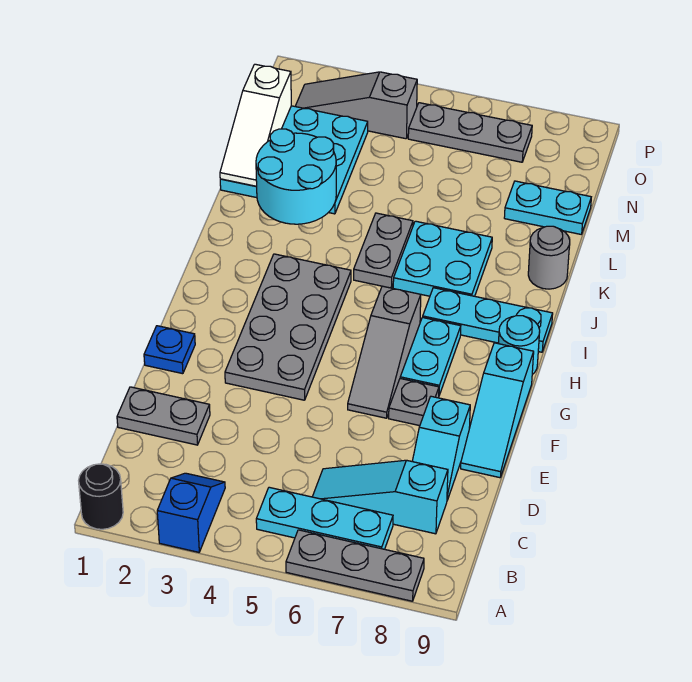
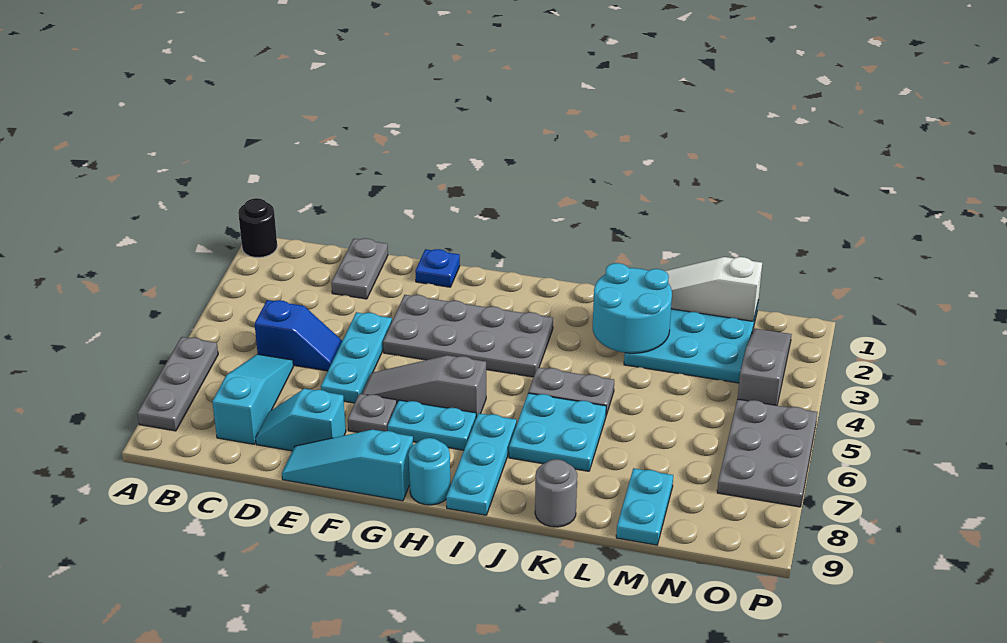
blue slope A3:B3 level 1 top A -> blue slope C5:D5 level 1 top C
cyan plate B5:B7 level 1 -> cyan plate E4:E6 level 1
grey plate O5:O7 level 1 -> grey plate O5:P7 level 1

